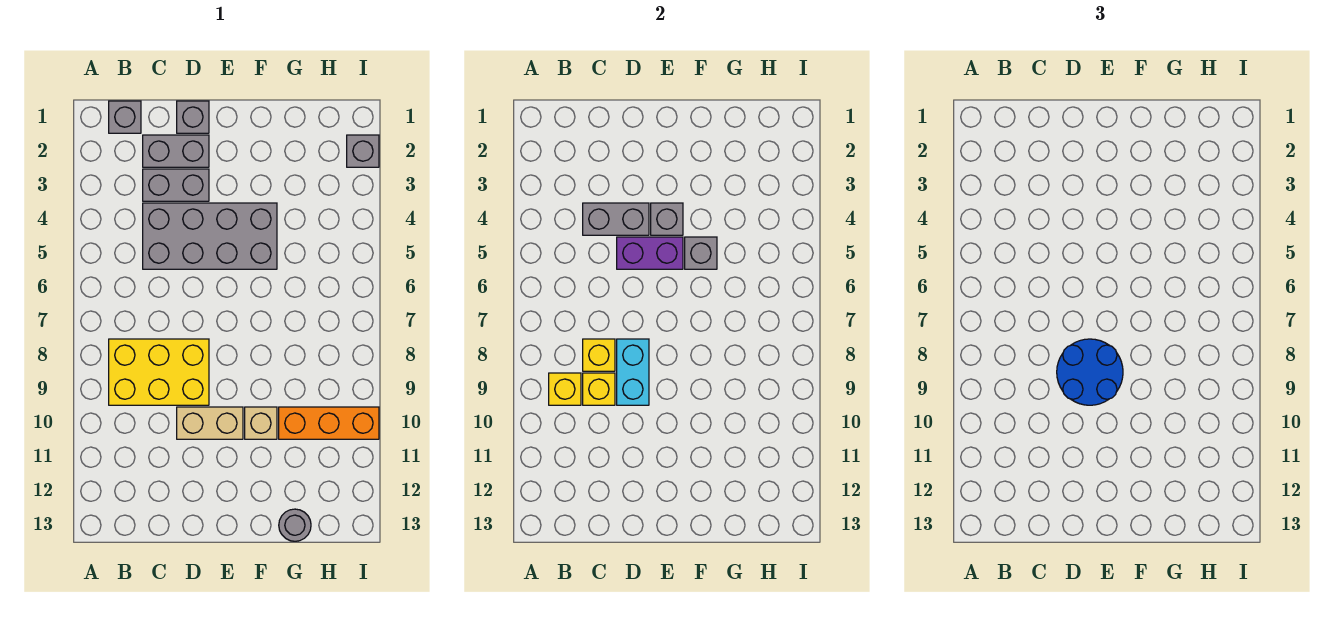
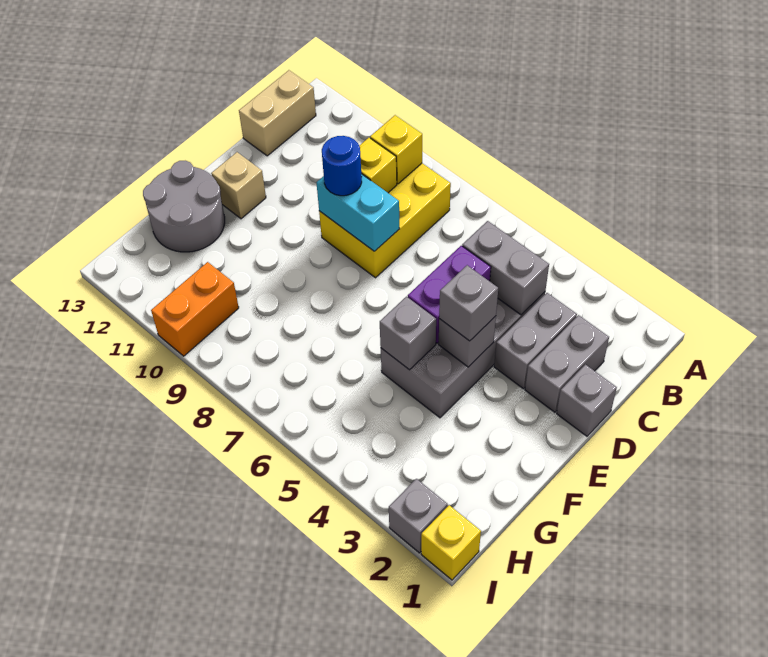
grey brick B1 level 1 -> grey brick E4 level 3
grey brick C4:D4 level 2 -> grey brick C4:C5 level 2
yellow brick C8 level 2 -> yellow brick I1 level 1
blue round brick D8:E9 level 3 -> blue round brick D9 level 3
tan brick D10:E10 level 1 -> tan brick B13:C13 level 1
tan brick F10 level 1 -> tan brick E12 level 1
orange brick G10:I10 level 1 -> orange brick H10:I10 level 1
grey round brick G13 level 1 -> grey round brick F12:G13 level 1

